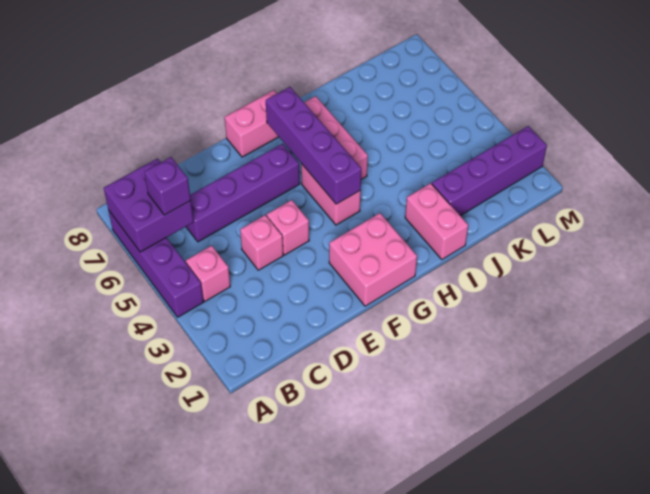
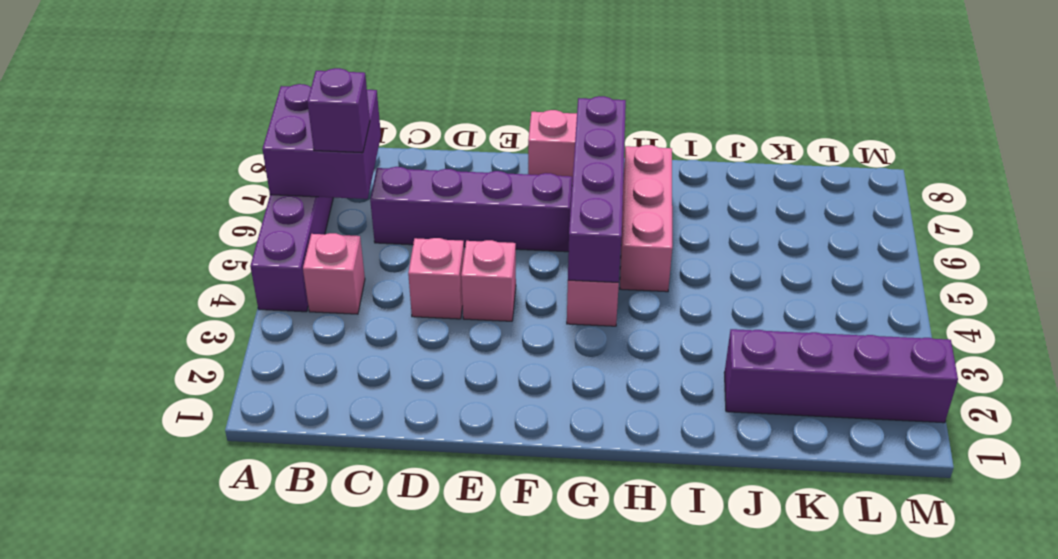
pink brick F1:G2 level 1 -> none
pink brick I1:I2 level 1 -> none

